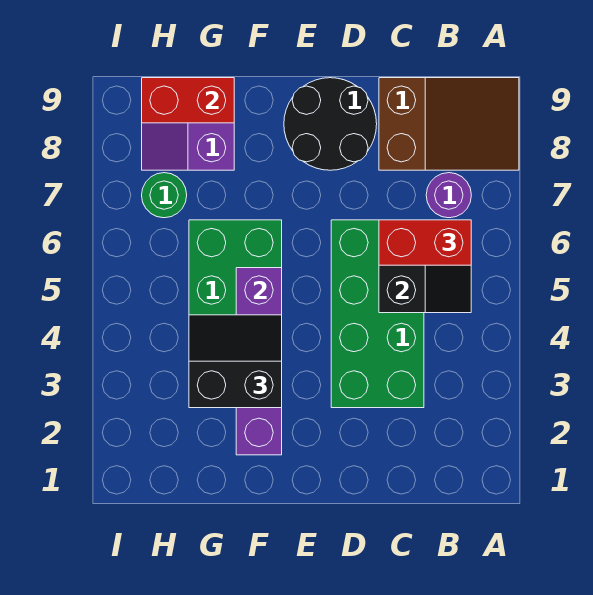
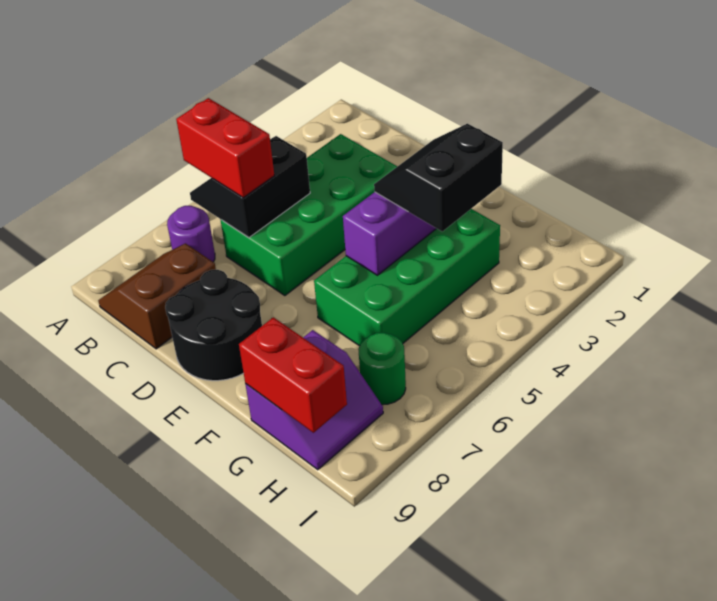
brown slope A8:C9 level 1 top C -> brown slope B8:C9 level 1 top C
black slope F3:G4 level 3 top 3 -> black slope F3:G4 level 3 top G

